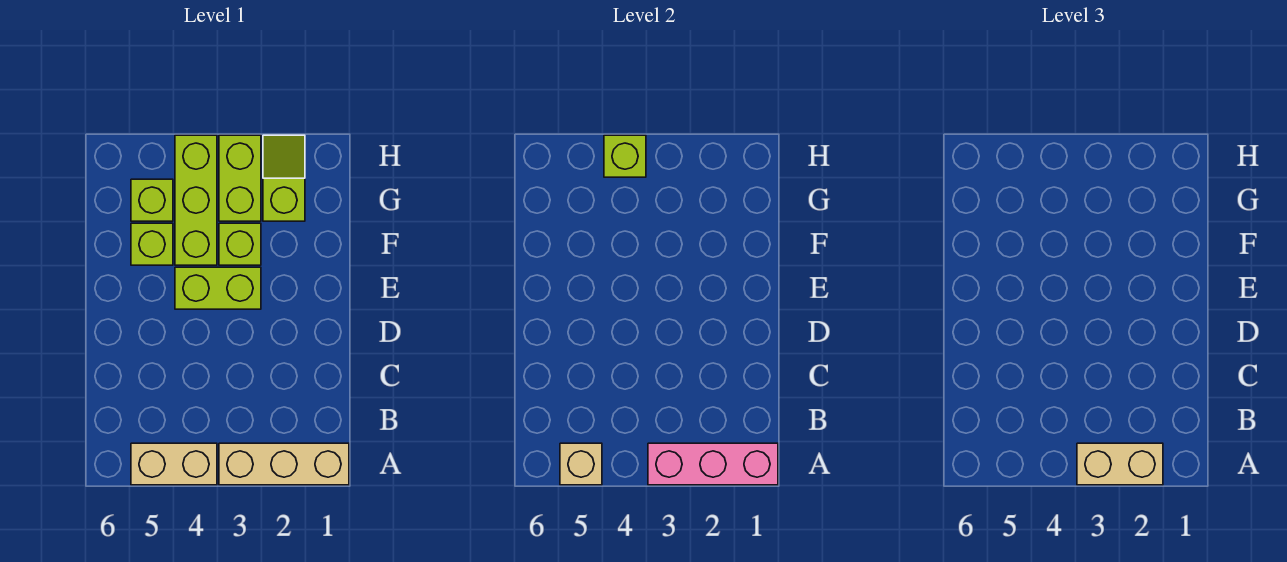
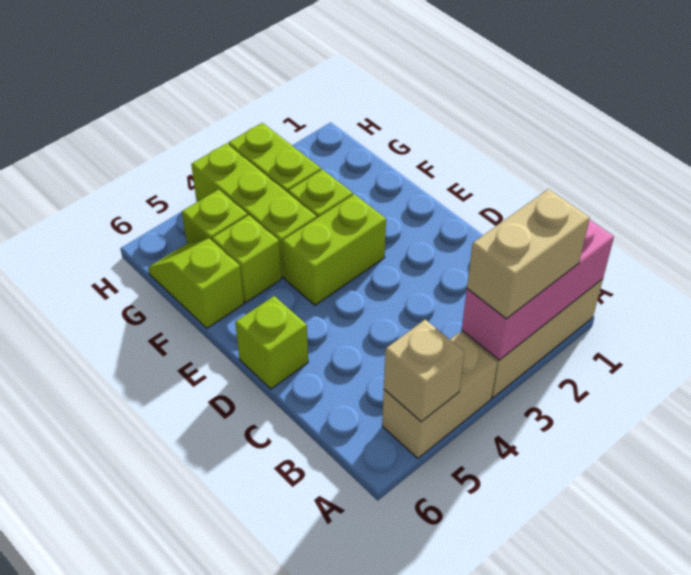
lime slope G2:H2 level 1 top G -> lime slope F6:G6 level 1 top F
lime brick H4 level 2 -> lime brick D6 level 1

